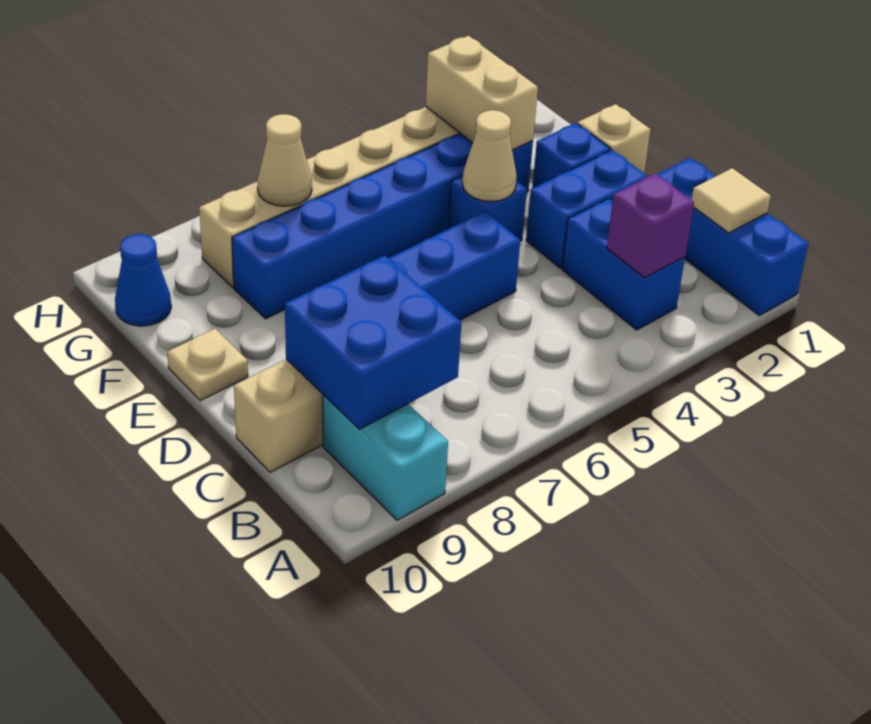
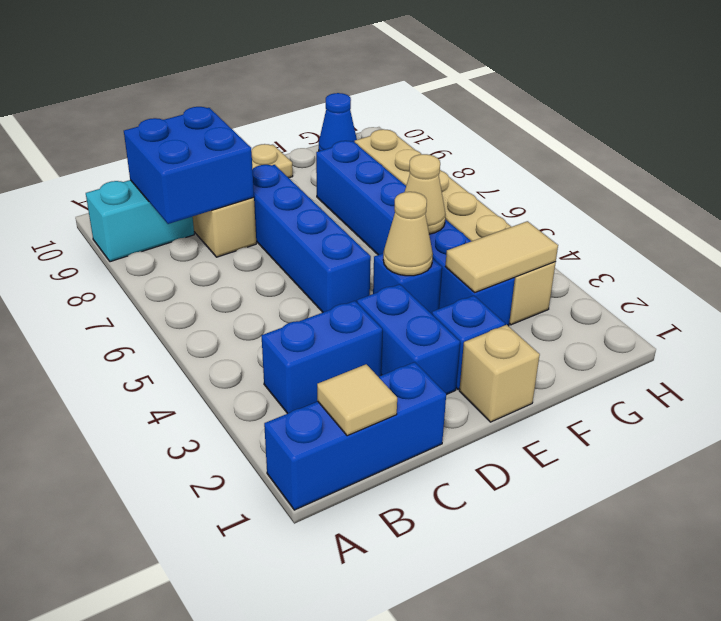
purple brick B3 level 2 -> none
tan brick F3:G3 level 2 -> tan tile F3:G3 level 2
tan cone G7 level 2 -> tan cone F5 level 2

